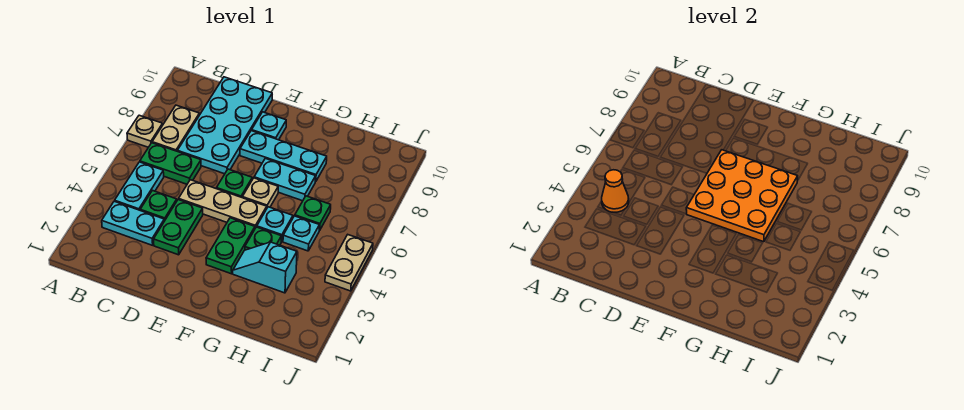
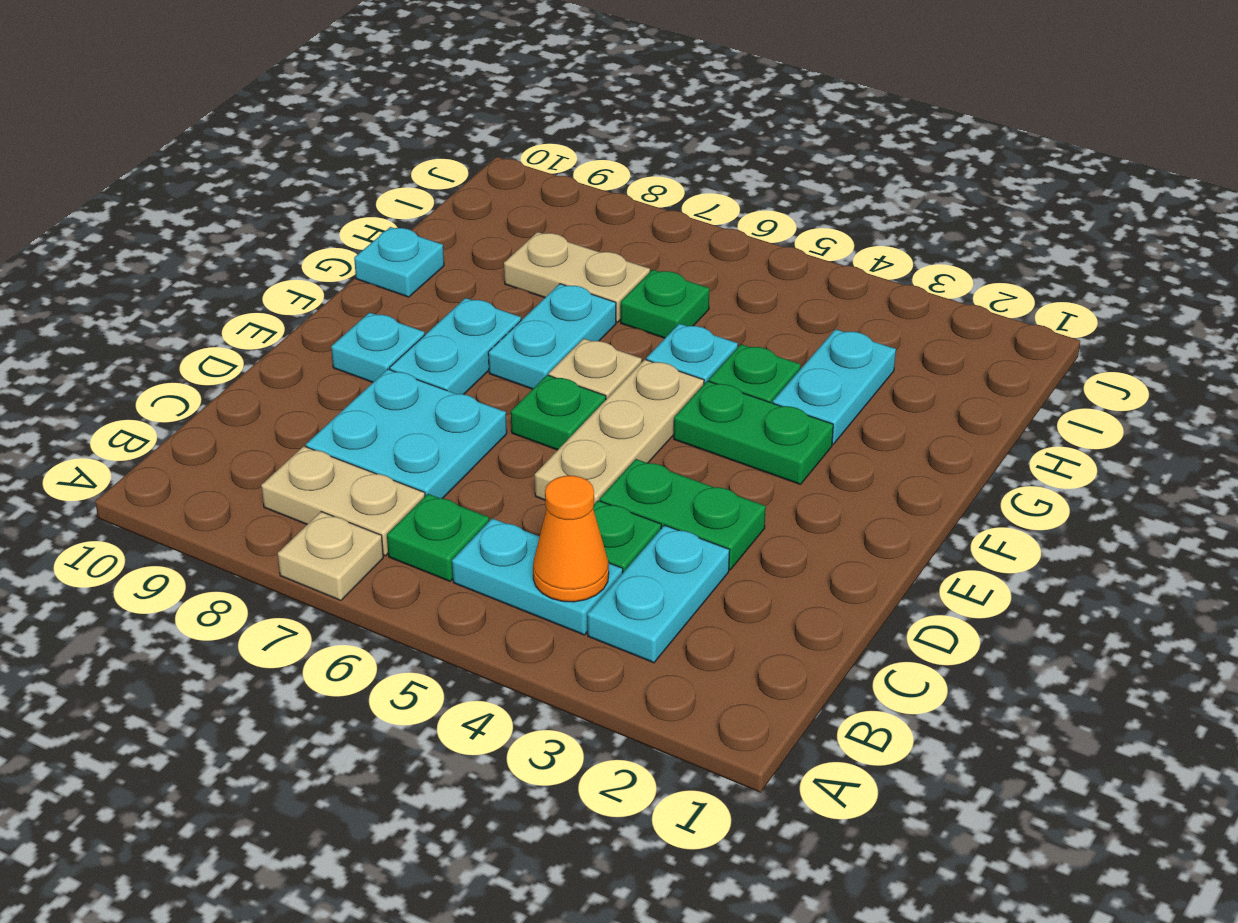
green plate B6:C6 level 1 -> green plate B6 level 1
cyan plate C7:D10 level 1 -> cyan plate C7:D8 level 1
orange plate E5:G7 level 2 -> none
cyan plate E8:G8 level 1 -> cyan plate E8:F8 level 1
cyan slope G3:H3 level 1 top H -> cyan plate G3:H3 level 1
cyan plate H5 level 1 -> cyan plate G10 level 1
tan plate J4:J5 level 1 -> tan plate H7:H8 level 1

